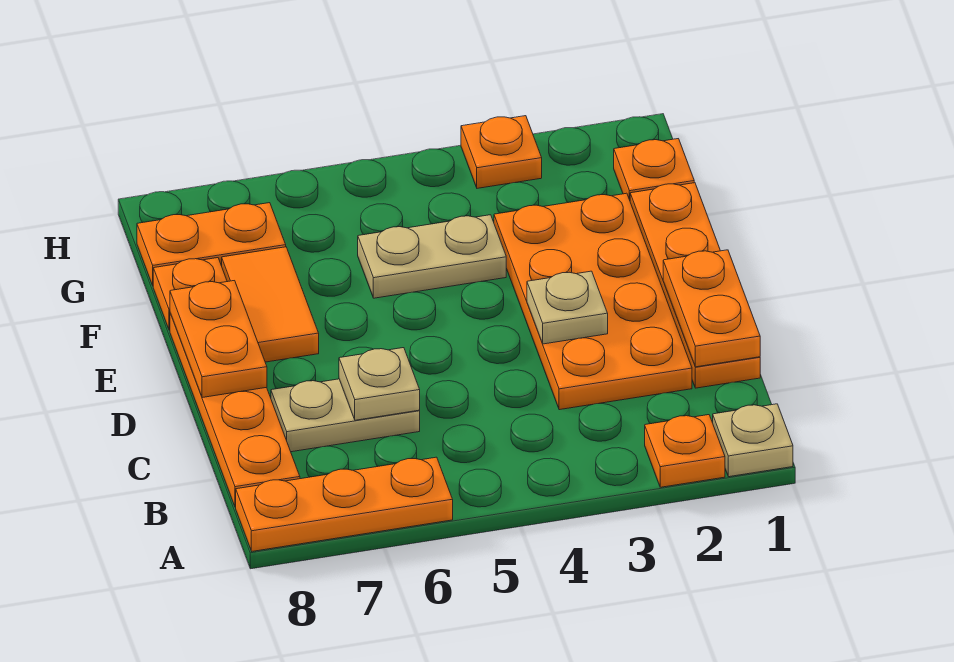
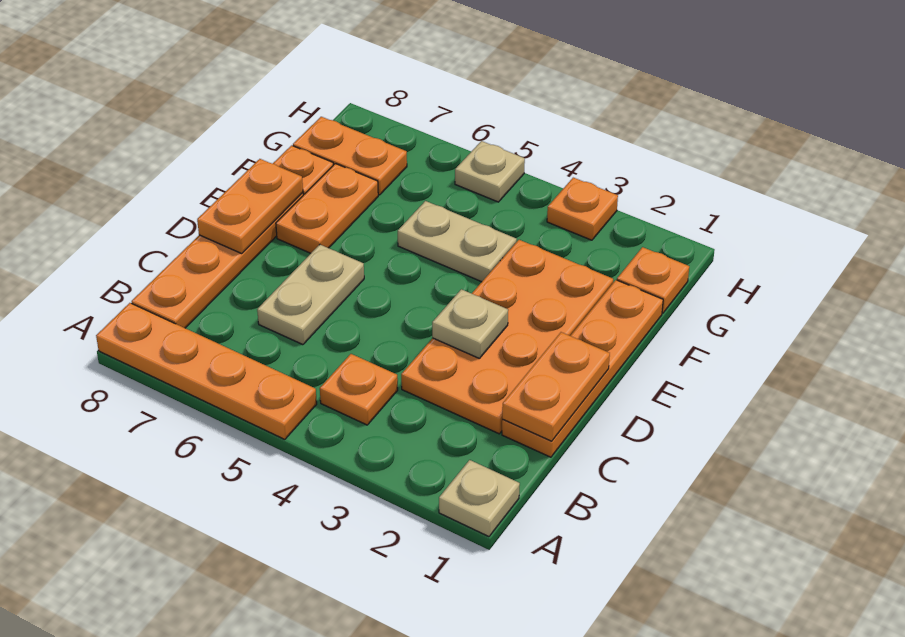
orange plate A2 level 1 -> orange plate B4 level 1
orange plate A6:A8 level 1 -> orange plate A5:A8 level 1
tan plate C6:C7 level 1 -> tan plate C6:D6 level 1
tan plate C6 level 2 -> tan plate H5 level 1
orange tile E7:F7 level 1 -> orange plate E7:F7 level 1

